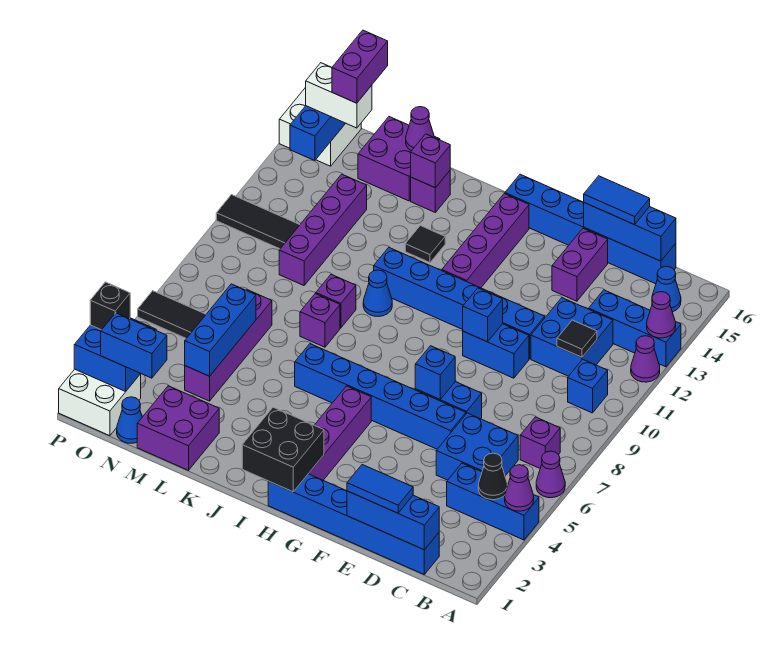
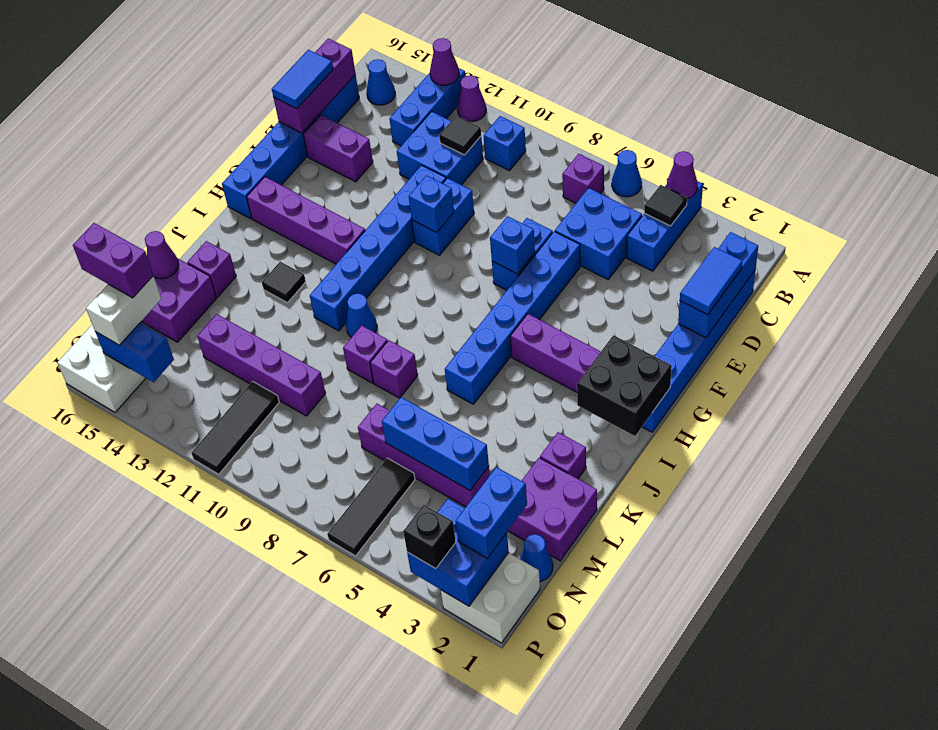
purple cone A6 level 1 -> blue cone A6 level 1
black cone B4 level 2 -> black tile B4 level 2
blue brick C16:E16 level 2 -> purple brick C16:E16 level 2
purple brick K15 level 2 -> purple brick K2 level 1

